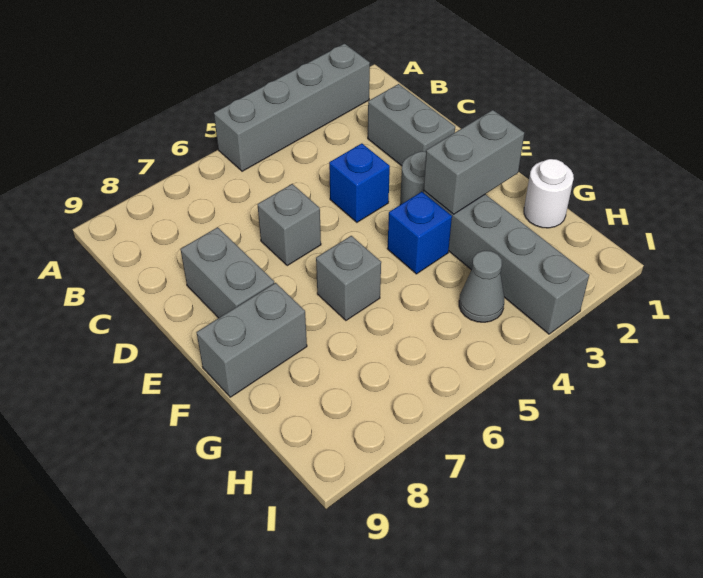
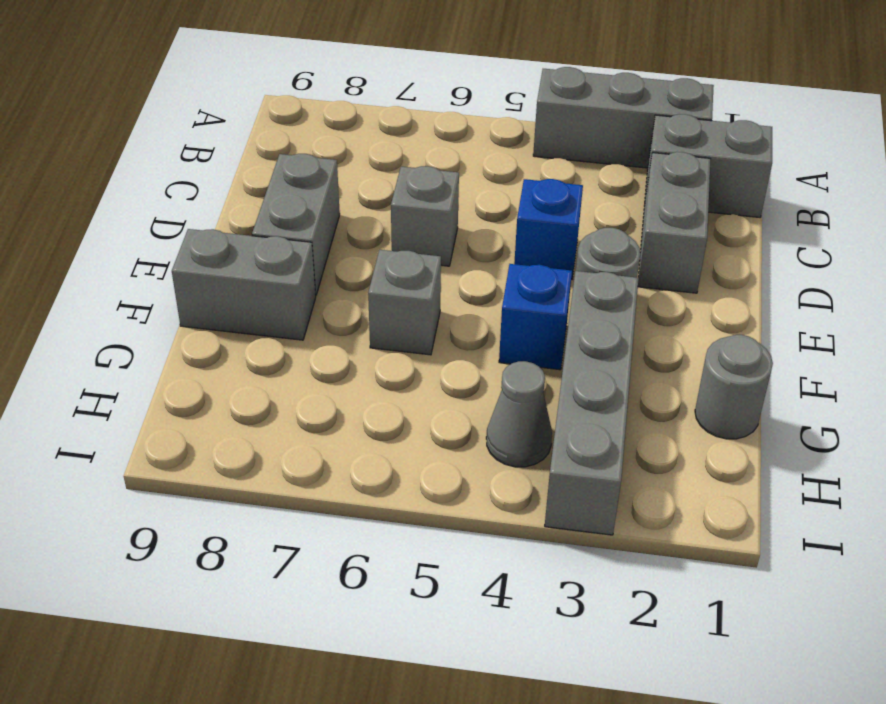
grey brick A2:A5 level 1 -> grey brick A2:A4 level 1
grey brick F2:F3 level 2 -> grey brick B1:B2 level 1
white round brick G1 level 1 -> grey round brick G1 level 1

